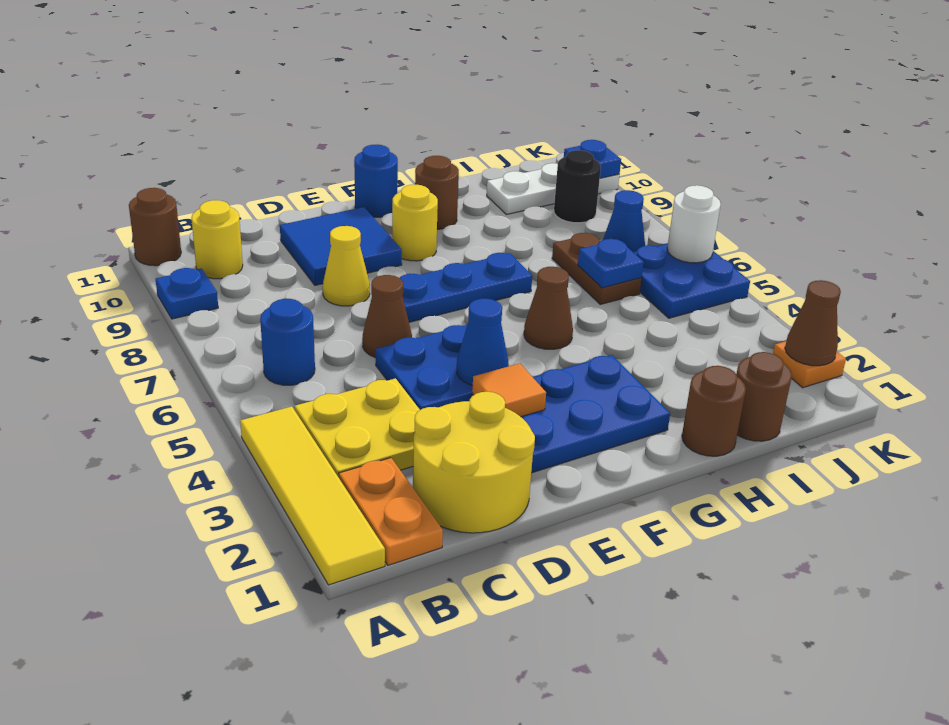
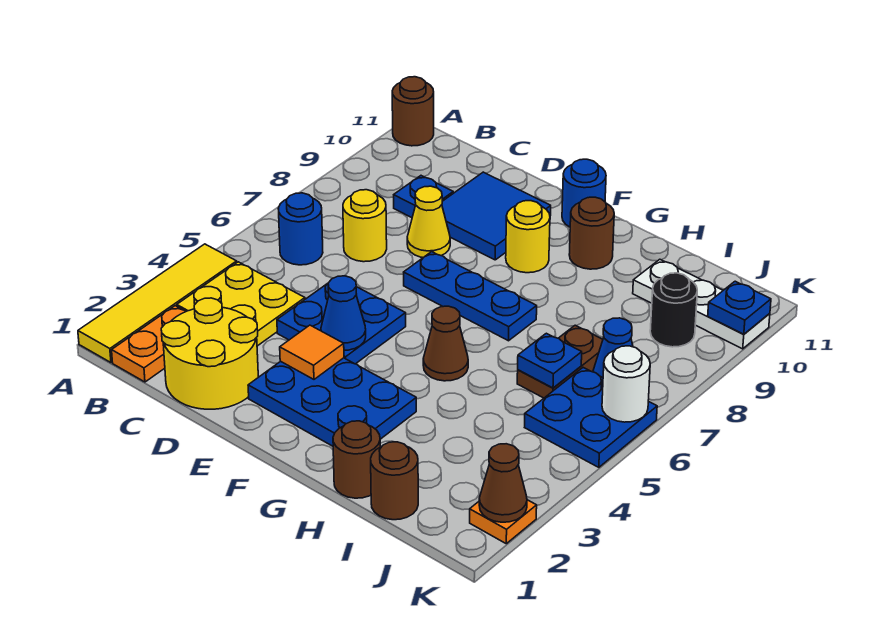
blue plate A9 level 1 -> blue plate C9 level 1
yellow round brick B10 level 1 -> yellow round brick C7 level 1
brown cone D6 level 1 -> none

